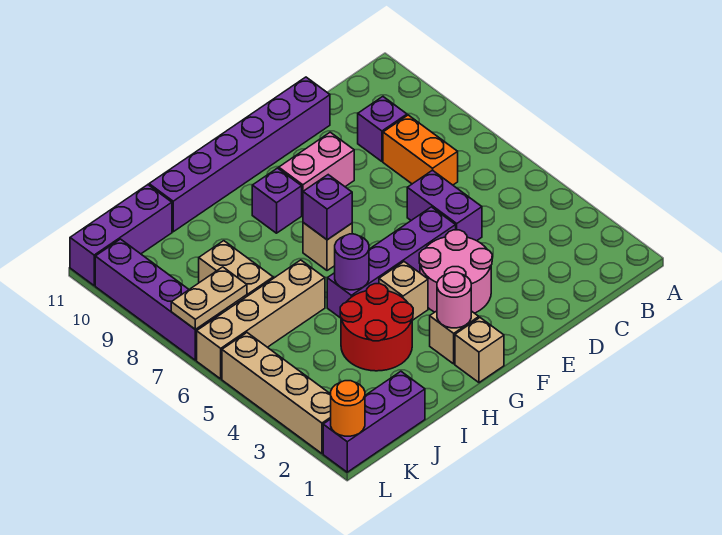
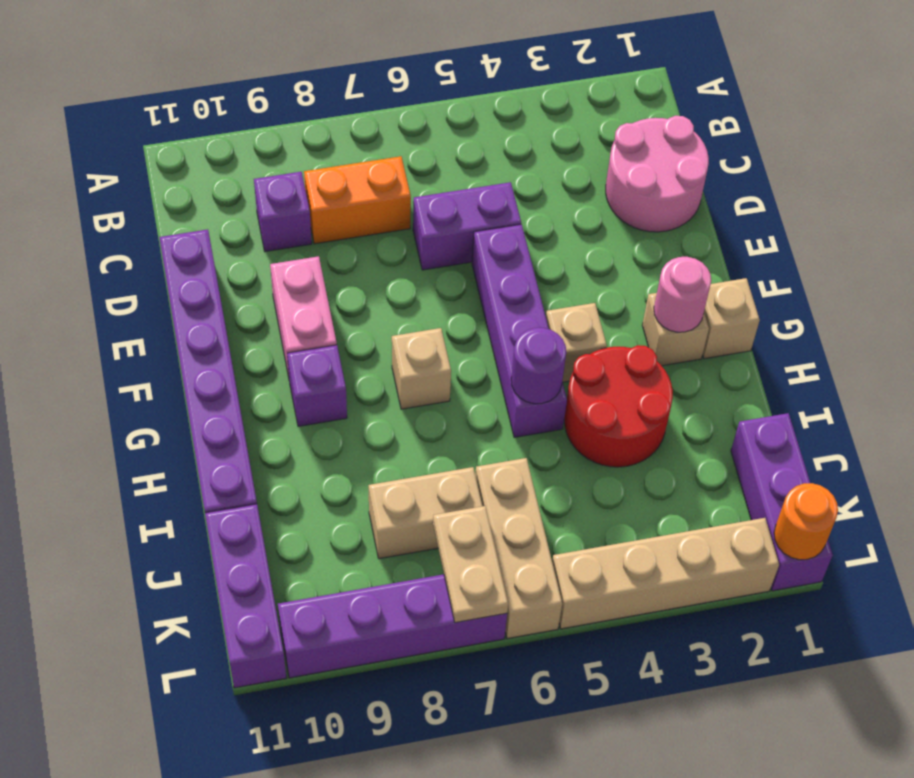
pink round brick E3:F4 level 1 -> pink round brick C1:D2 level 1
purple brick G7 level 2 -> none
tan brick I6:L6 level 1 -> tan brick J6:L6 level 1

